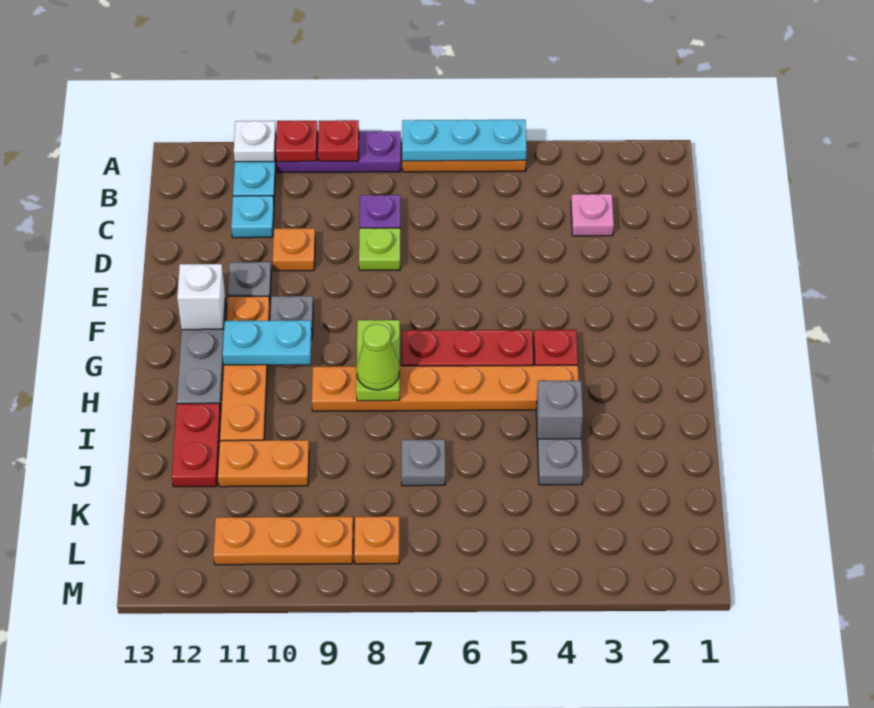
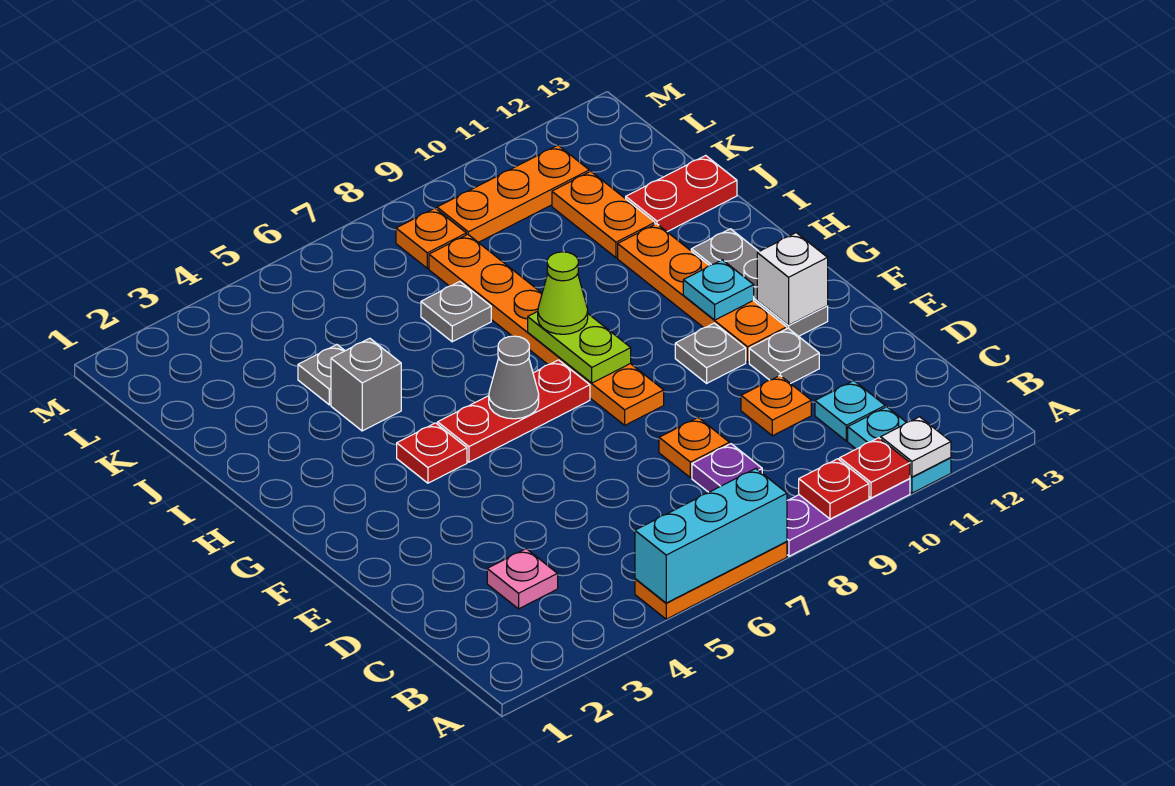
cyan plate A5:A7 level 2 -> cyan brick A5:A7 level 2
lime plate D8 level 1 -> orange plate D8 level 1
none -> grey cone G6 level 2
cyan plate G10:G11 level 2 -> cyan plate G11 level 2
orange plate H4:H9 level 1 -> orange plate F8:K8 level 1
red plate I12:J12 level 1 -> red plate J12:J13 level 1
orange plate J10:J11 level 1 -> orange plate J11:K11 level 1

